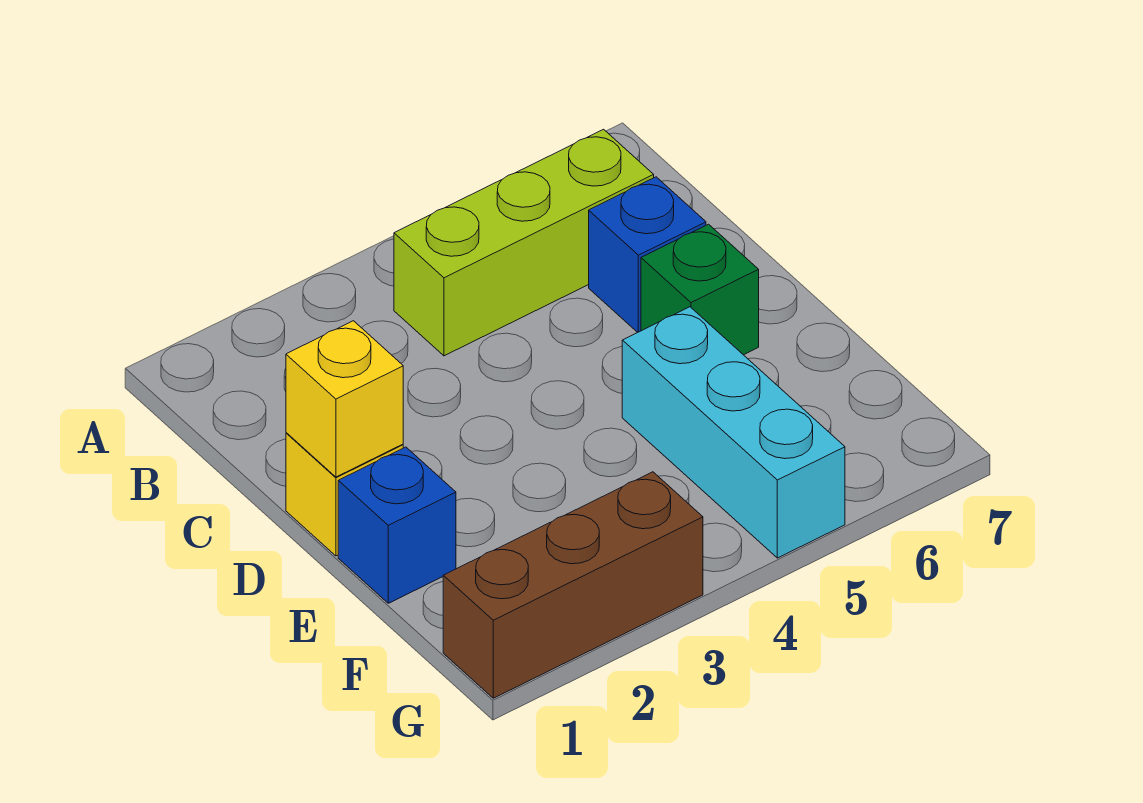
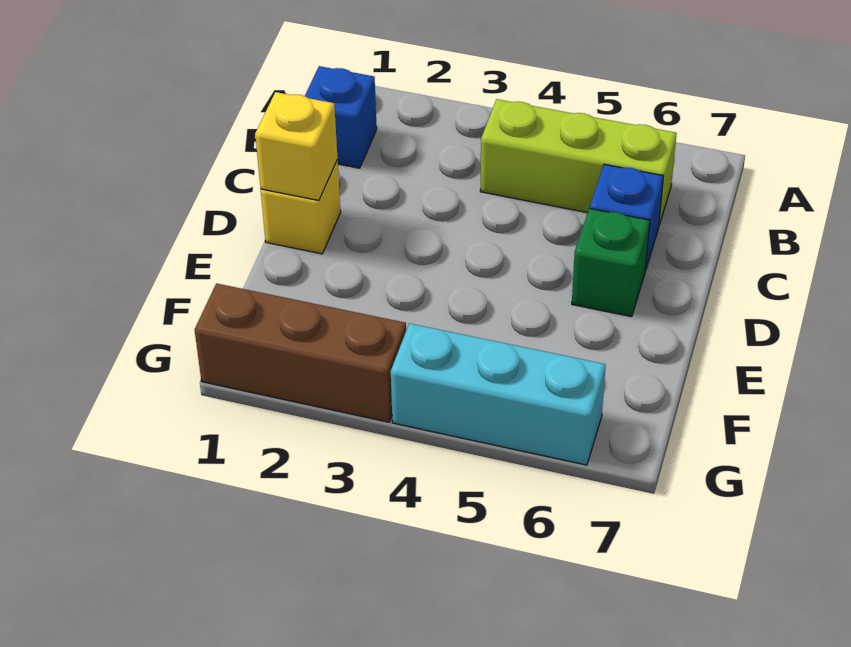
blue brick E1 level 1 -> blue brick B1 level 1
cyan brick E5:G5 level 1 -> cyan brick G4:G6 level 1

